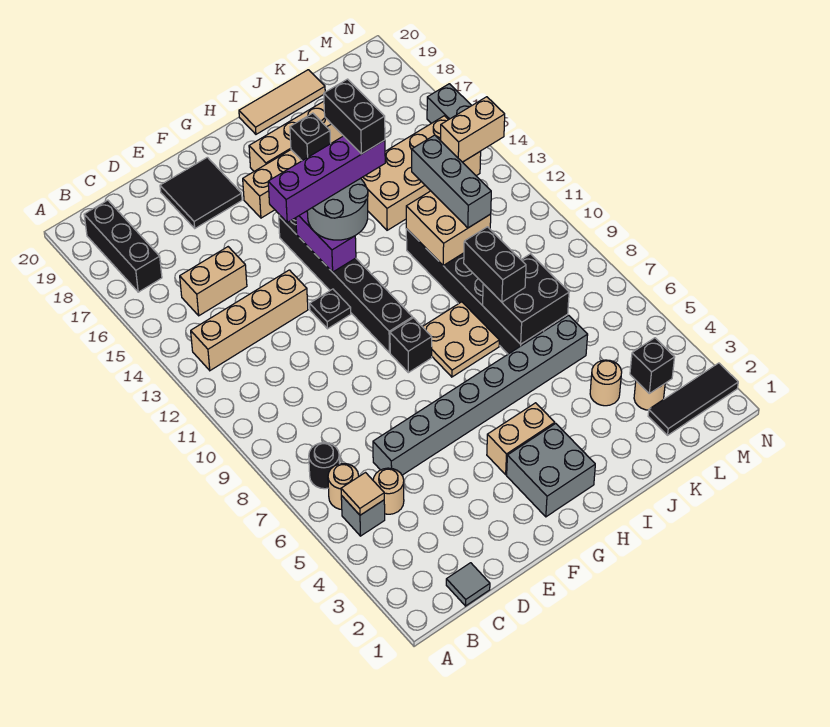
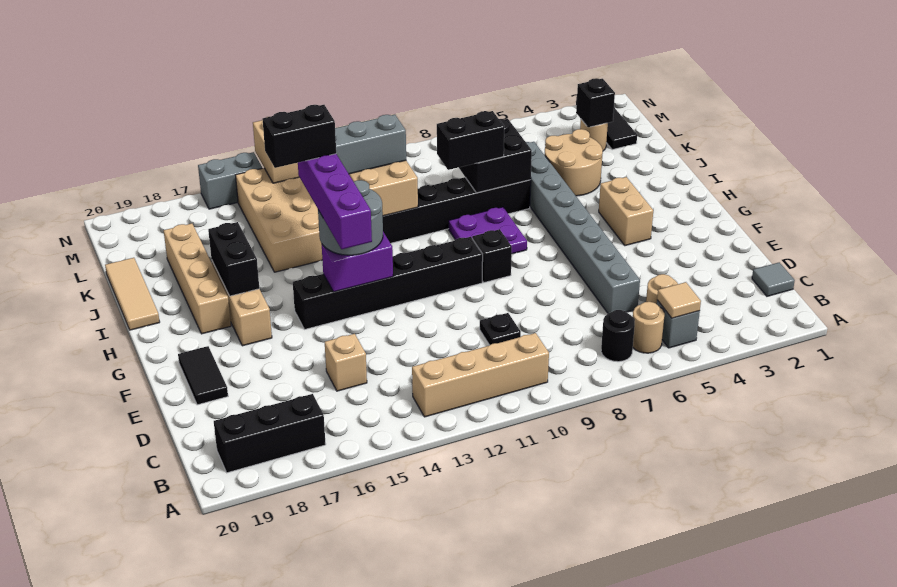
tan brick B13:E13 level 1 -> tan brick B10:B13 level 1
tan brick C15:D15 level 1 -> tan brick D15 level 1
black tile E18:F19 level 1 -> black tile E19:F19 level 1
black plate F12 level 1 -> black plate D10 level 1
grey brick G2:H3 level 1 -> none
tan plate H8:I9 level 1 -> purple plate H8:I9 level 1
black brick I17 level 2 -> black brick H17:I17 level 2
tan round brick K4 level 1 -> tan round brick J4:K5 level 1

